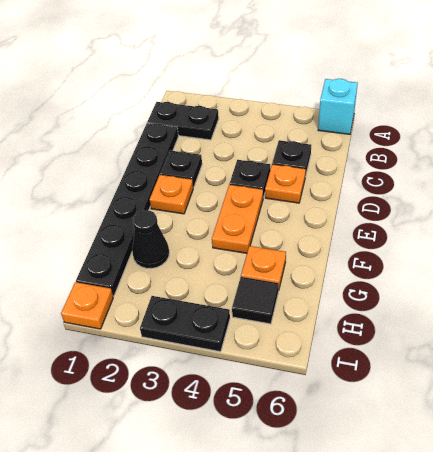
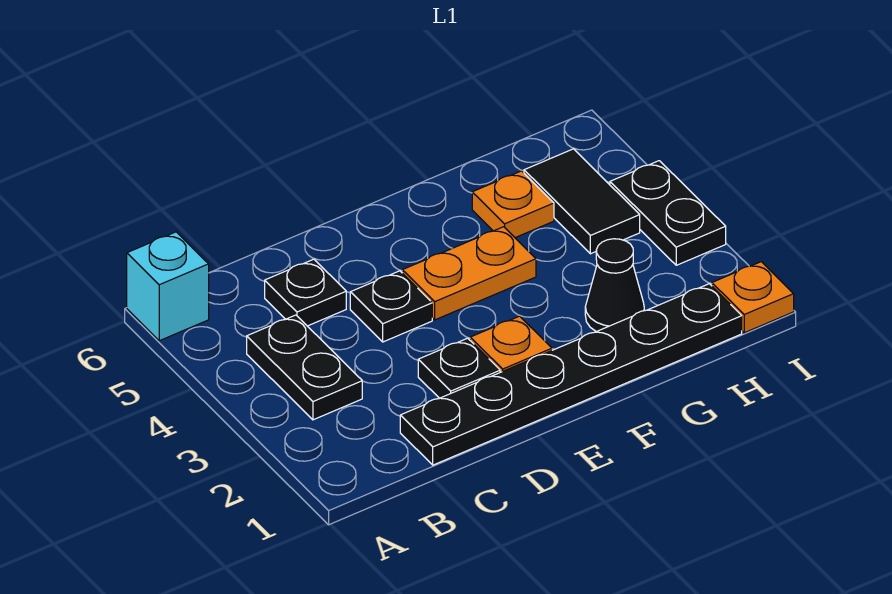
black plate B1:B2 level 1 -> black plate B3:B4 level 1
orange plate D5 level 1 -> none
black tile H5 level 1 -> black tile H4:H5 level 1

